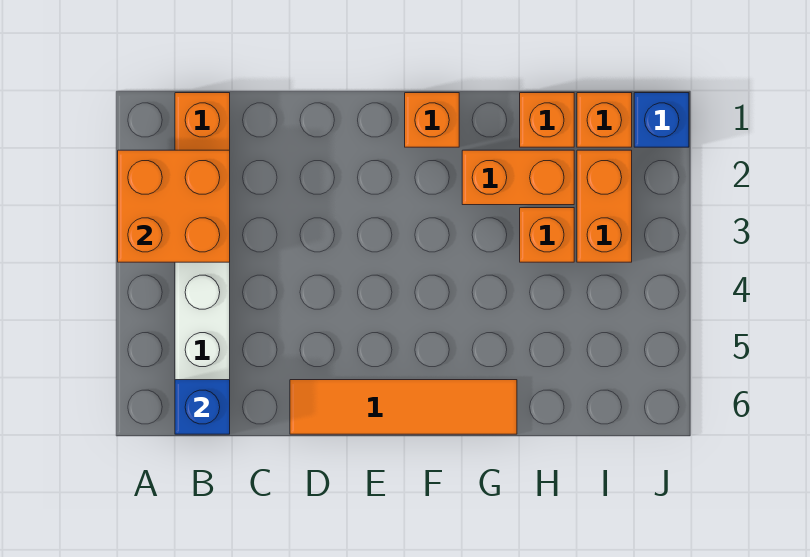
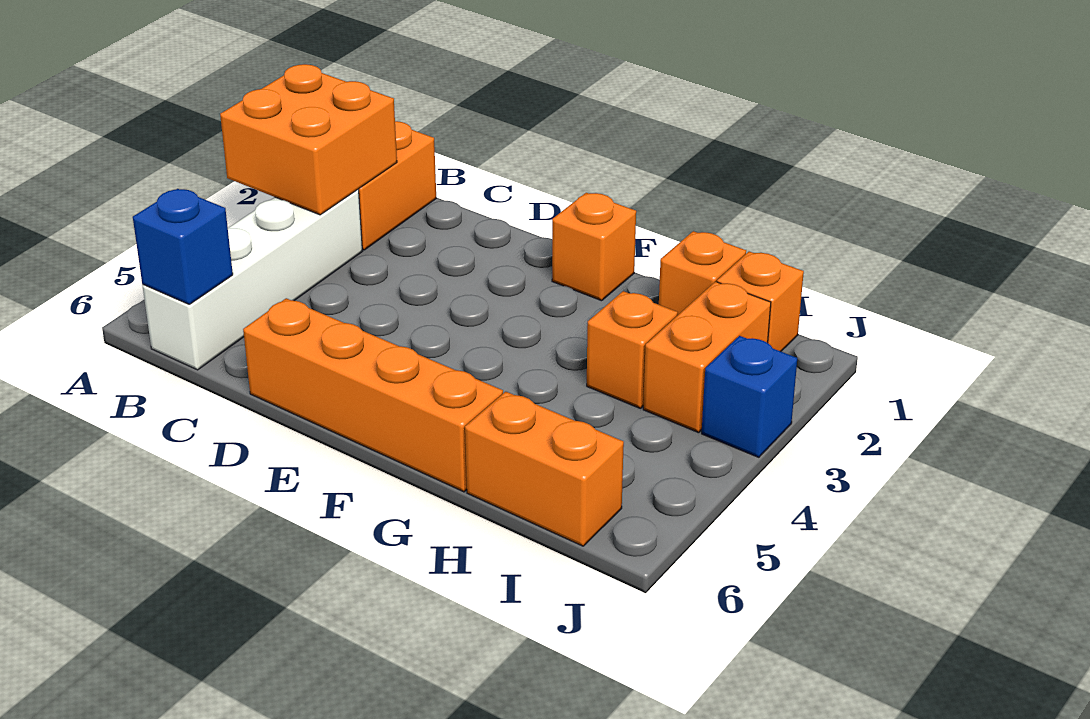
orange tile D6:G6 level 1 -> orange brick D6:G6 level 1
orange brick G2:H2 level 1 -> orange brick H6:I6 level 1
blue brick J1 level 1 -> blue brick J3 level 1

